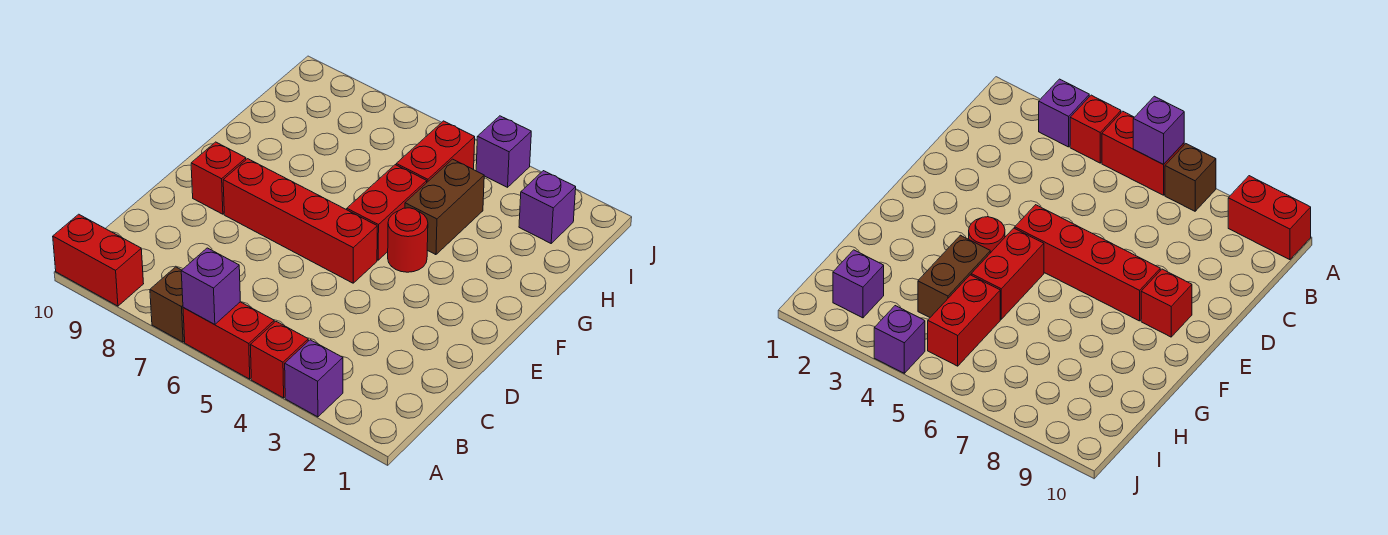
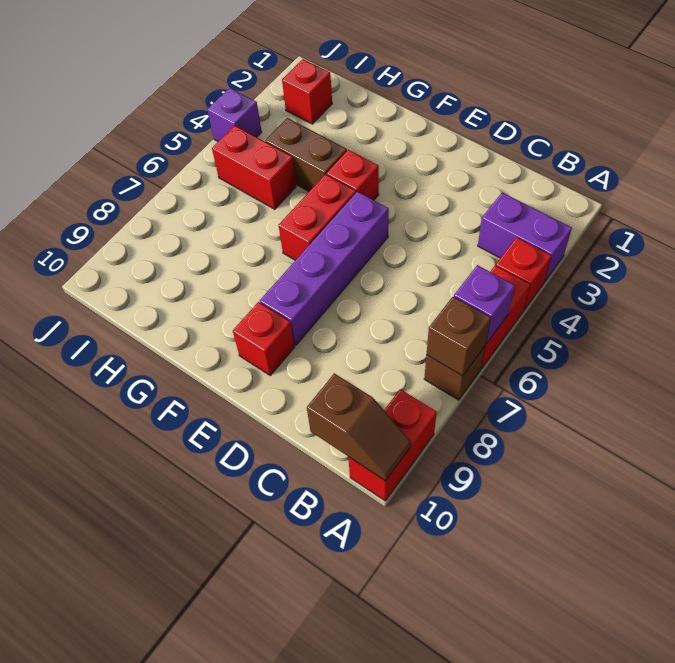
purple brick A3 level 1 -> purple brick A3:B3 level 1
none -> brown brick A7 level 2
none -> brown slope A10:B10 level 2 top B
red brick E5:E8 level 1 -> purple brick E5:E8 level 1
red round brick F4 level 1 -> red brick F4 level 1
red brick F5:G5 level 1 -> red brick F5:F6 level 1
purple brick I2 level 1 -> red brick I2 level 1

